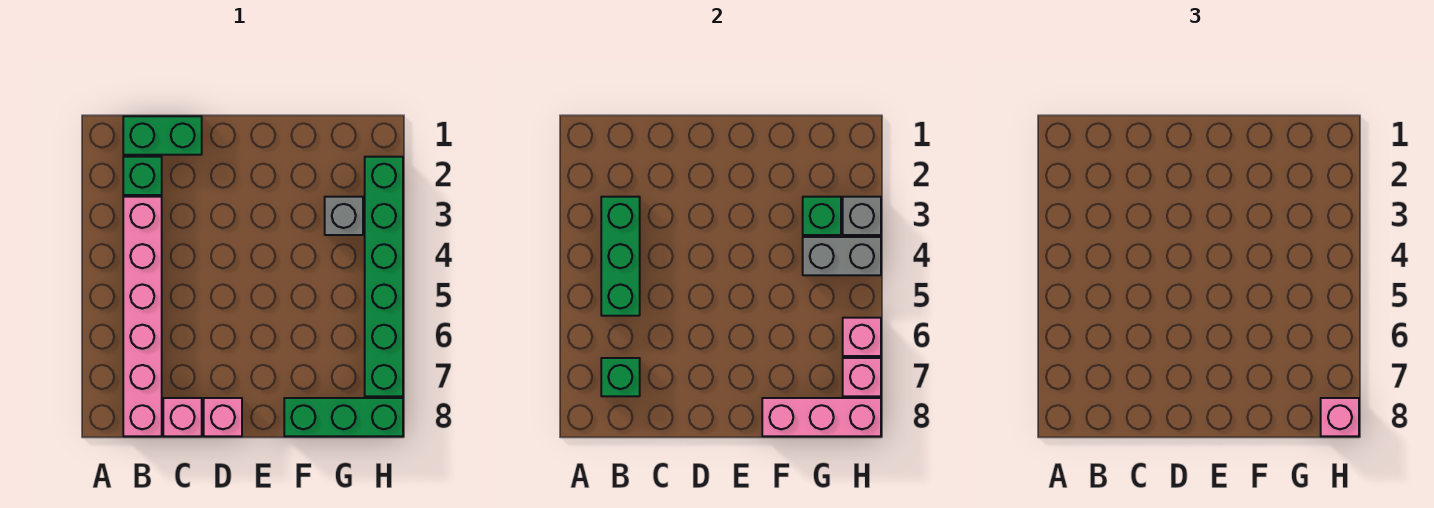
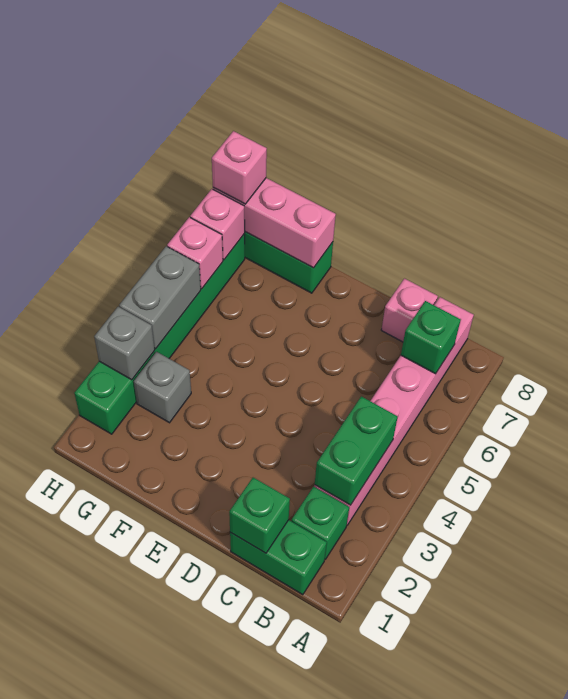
green brick B3:B5 level 2 -> green brick B3:B4 level 2
pink brick D8 level 1 -> none
green brick G3 level 2 -> green brick C1 level 2
grey brick G4:H4 level 2 -> grey brick H4:H5 level 2

